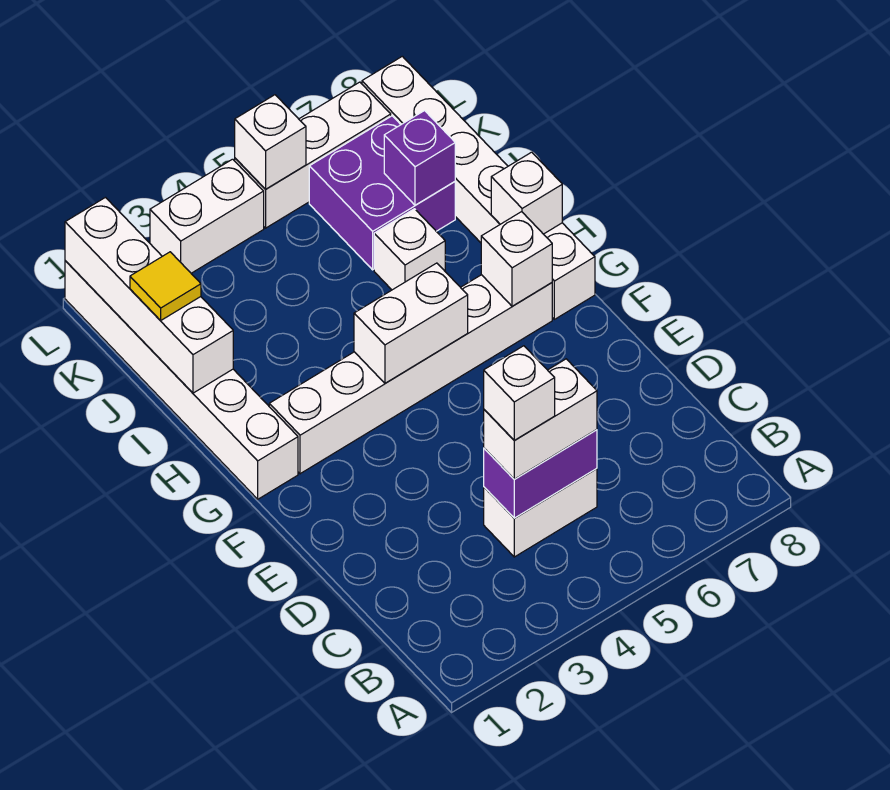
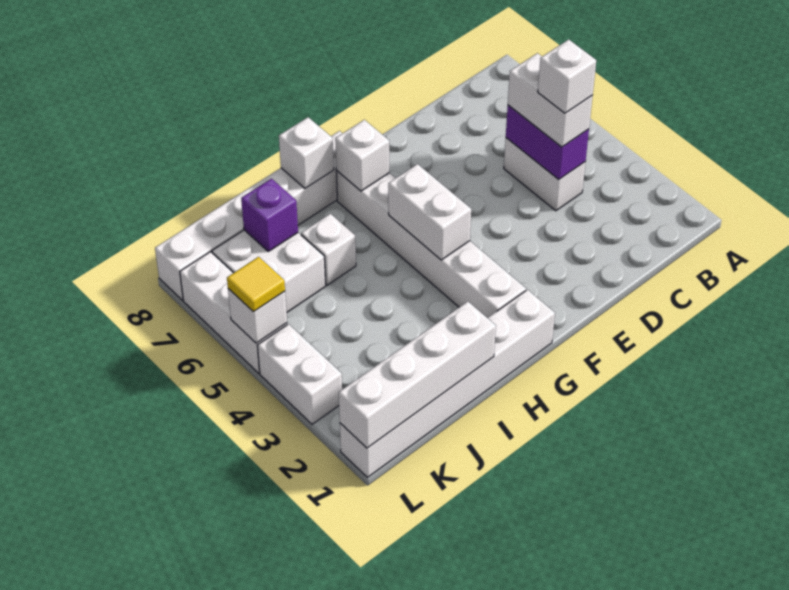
yellow tile J1 level 3 -> yellow tile L5 level 3
purple brick J6:K7 level 1 -> white brick J6:K7 level 1

